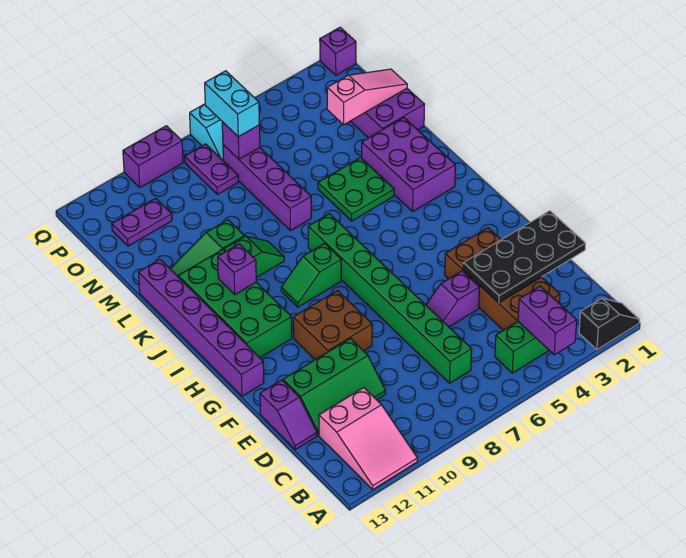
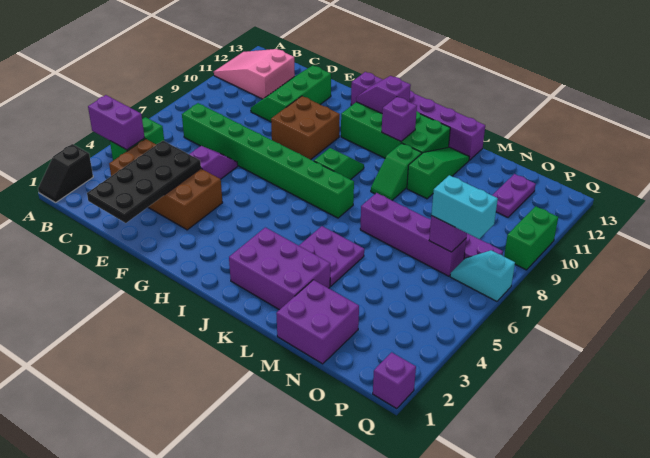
purple slope D13:E13 level 1 top E -> purple slope H12:I12 level 2 top I
green plate K4:L5 level 1 -> purple plate K4:L5 level 1
pink slope N1:N3 level 2 top 3 -> none
purple brick Q9:Q10 level 1 -> green brick Q9:Q10 level 1

